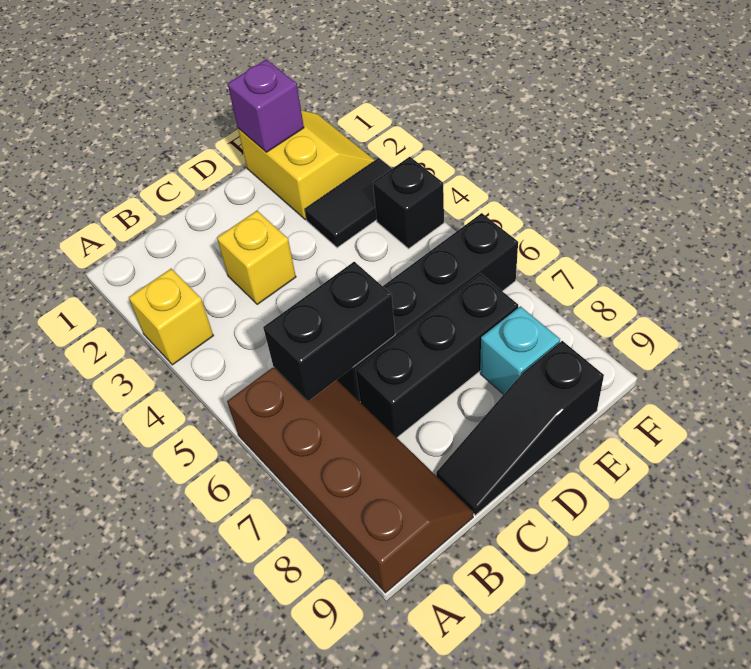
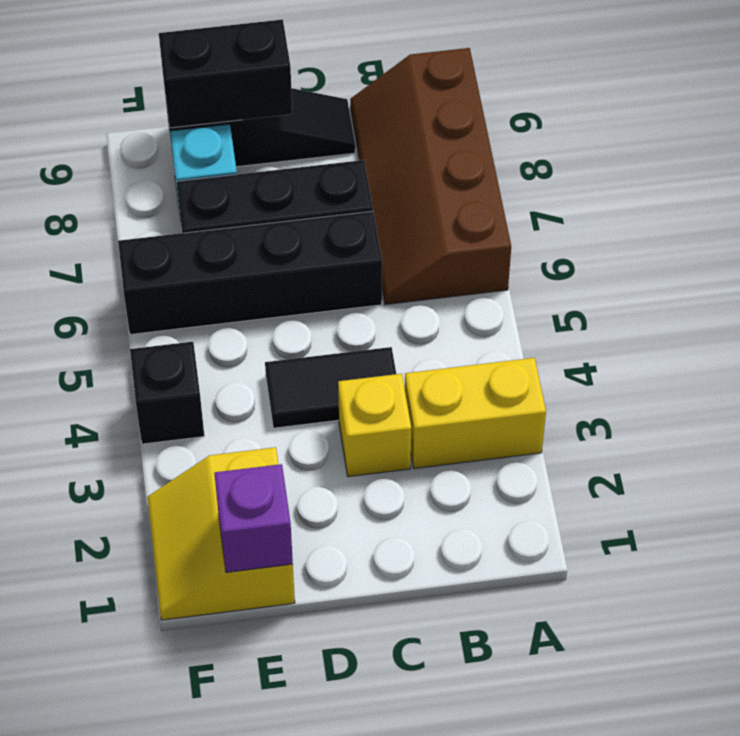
yellow brick A3 level 1 -> yellow brick A3:B3 level 1
black brick B6:C6 level 2 -> black brick D9:E9 level 2
black tile E3:F3 level 1 -> black tile C4:D4 level 1

